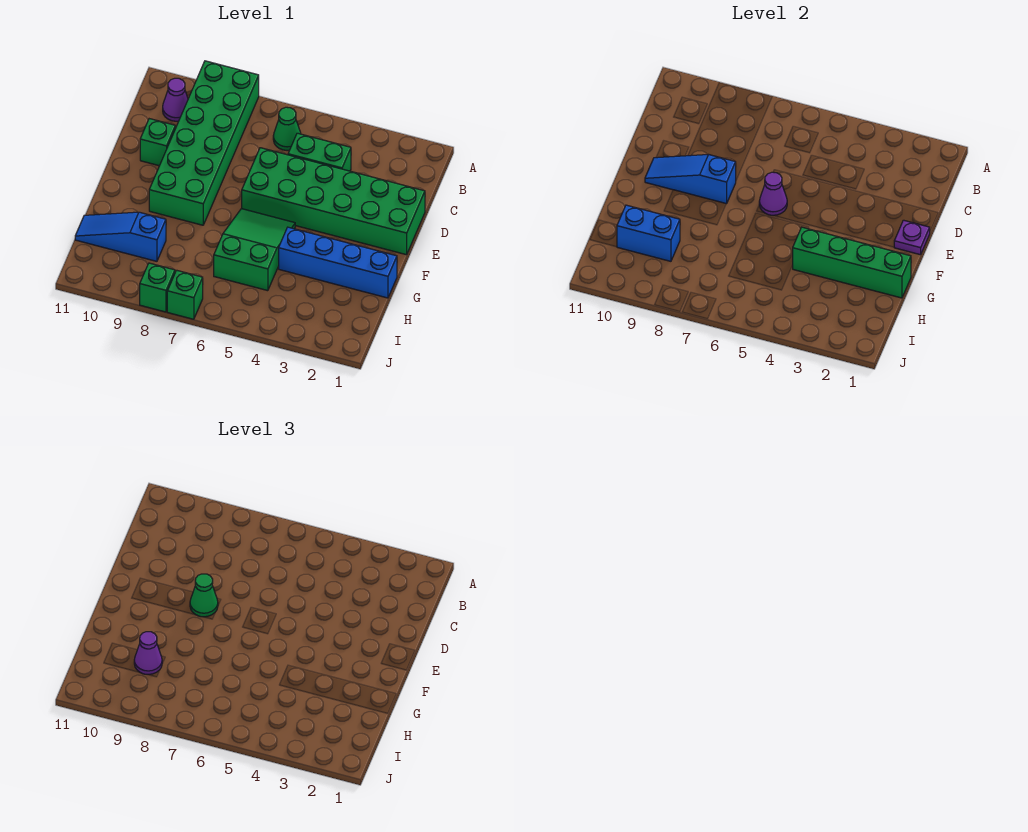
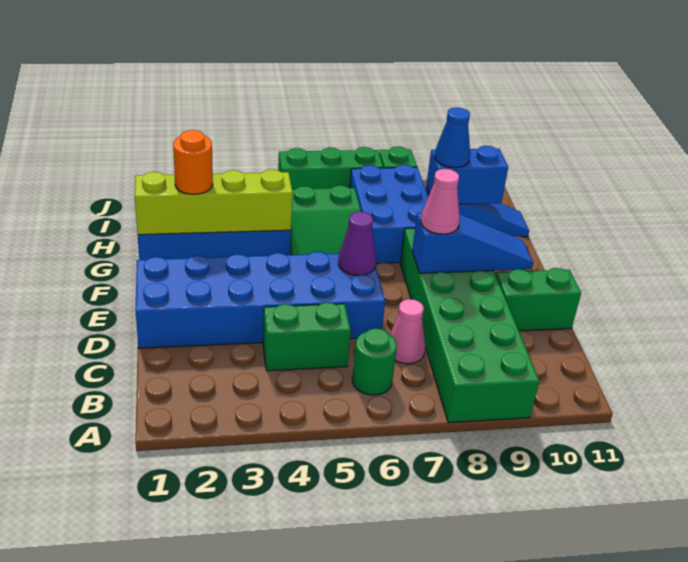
green cone B6 level 1 -> green round brick B6 level 1
purple cone B10 level 1 -> none
none -> pink cone C7 level 1
green brick D1:E6 level 1 -> blue brick D1:E6 level 1
green brick D10 level 1 -> green brick D10:D11 level 1
purple plate E1 level 2 -> none
green cone E8 level 3 -> pink cone E8 level 3
green brick G1:G4 level 2 -> lime brick G1:G4 level 2
none -> orange round brick G2 level 3
none -> blue brick G7:I8 level 1
purple cone H9 level 3 -> blue cone H9 level 3
green brick J7 level 1 -> green brick J5:J7 level 1

